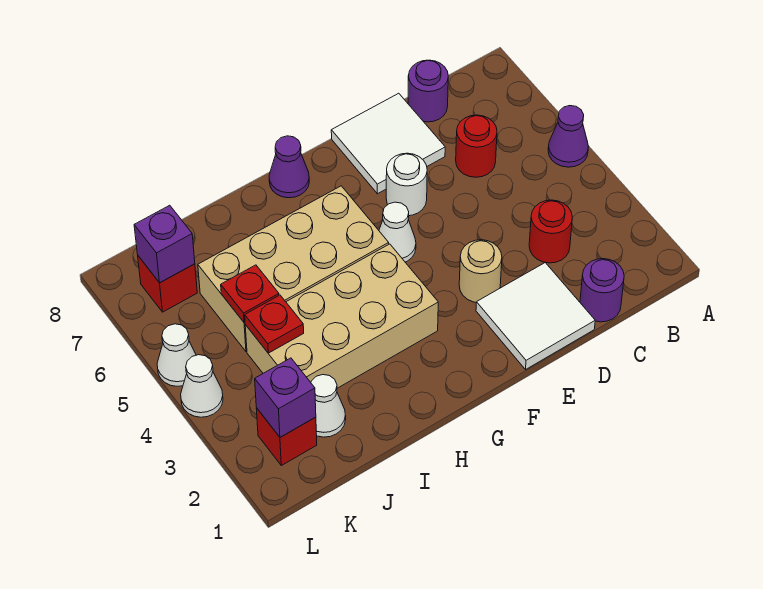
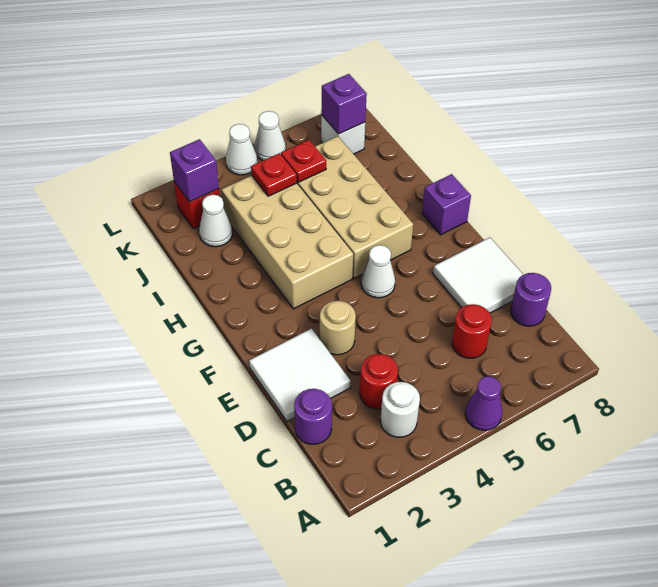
white round brick E6 level 1 -> white round brick B3 level 1
purple cone G8 level 1 -> purple brick G8 level 1
red brick K7 level 1 -> white brick K7 level 1

